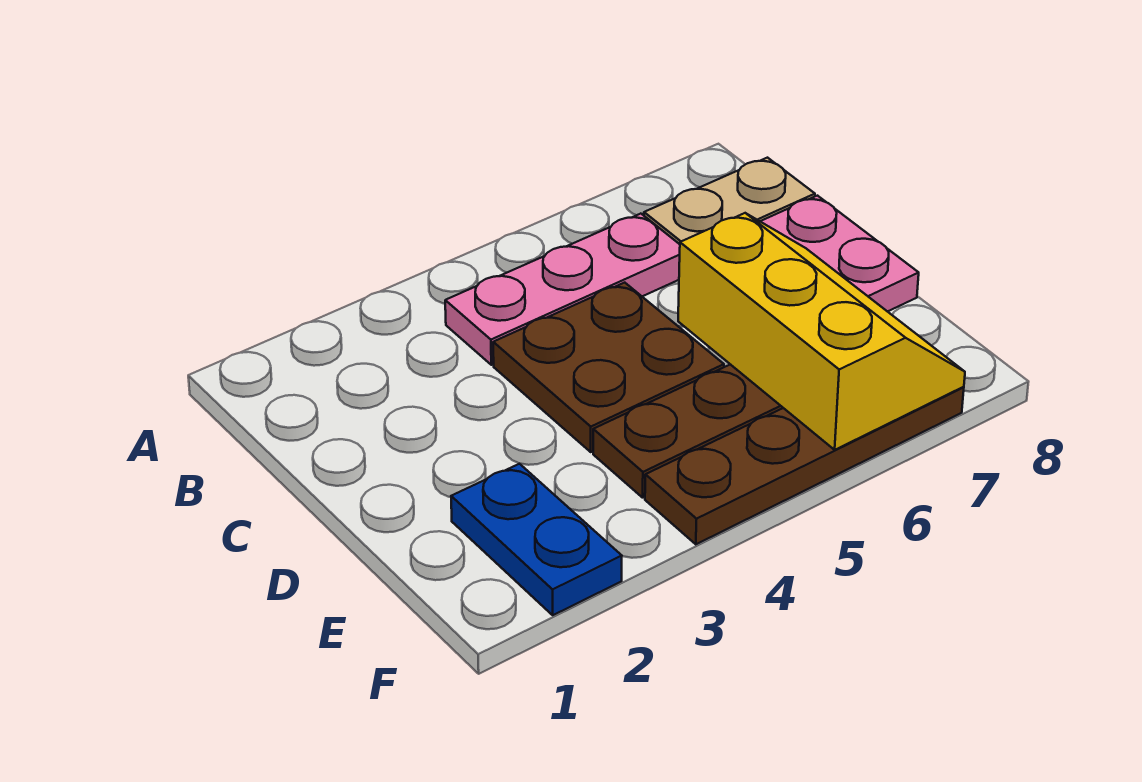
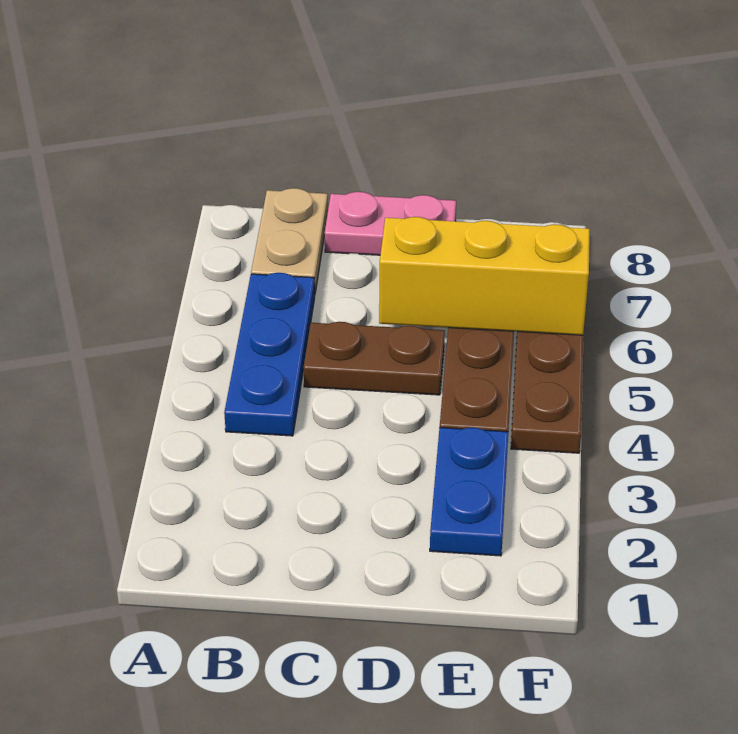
pink plate B4:B6 level 1 -> blue plate B4:B6 level 1
brown plate C4:D5 level 1 -> brown plate C5:D5 level 1
blue plate E2:F2 level 1 -> blue plate E2:E3 level 1

